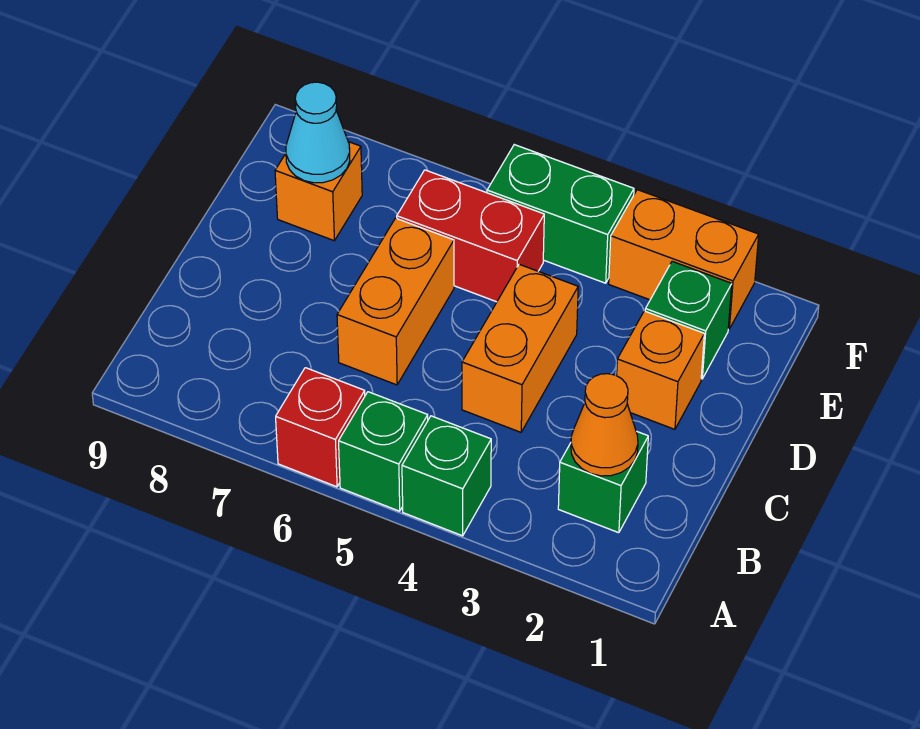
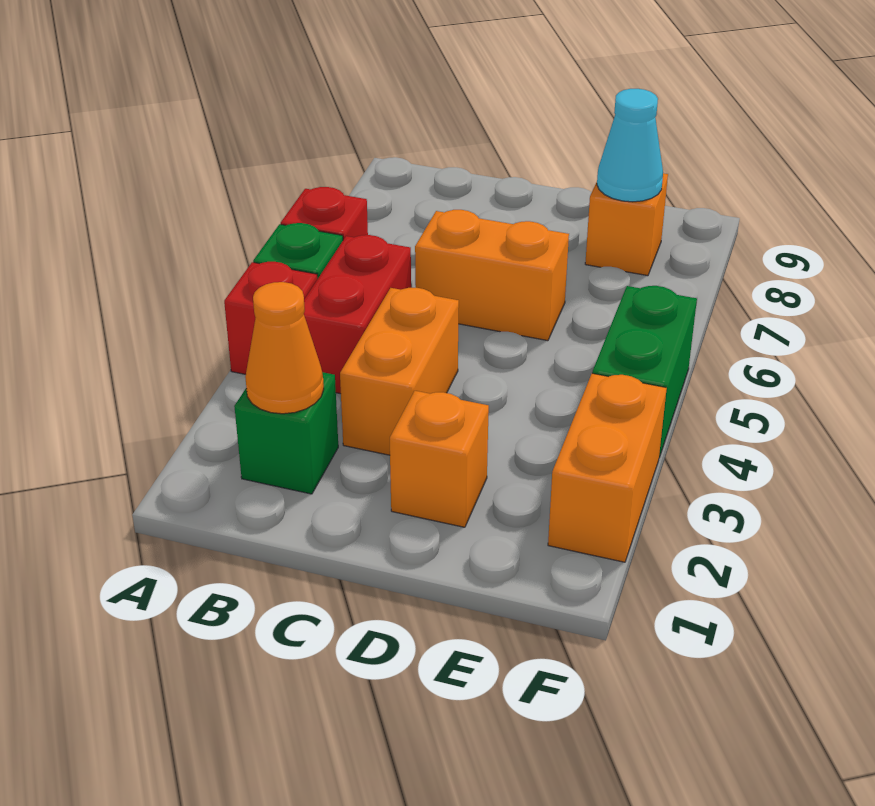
green brick A4 level 1 -> red brick A4 level 1
orange brick C4:D4 level 1 -> orange brick C3:C4 level 1
green brick E2 level 1 -> none
red brick E5:E6 level 1 -> red brick B4:B5 level 1

